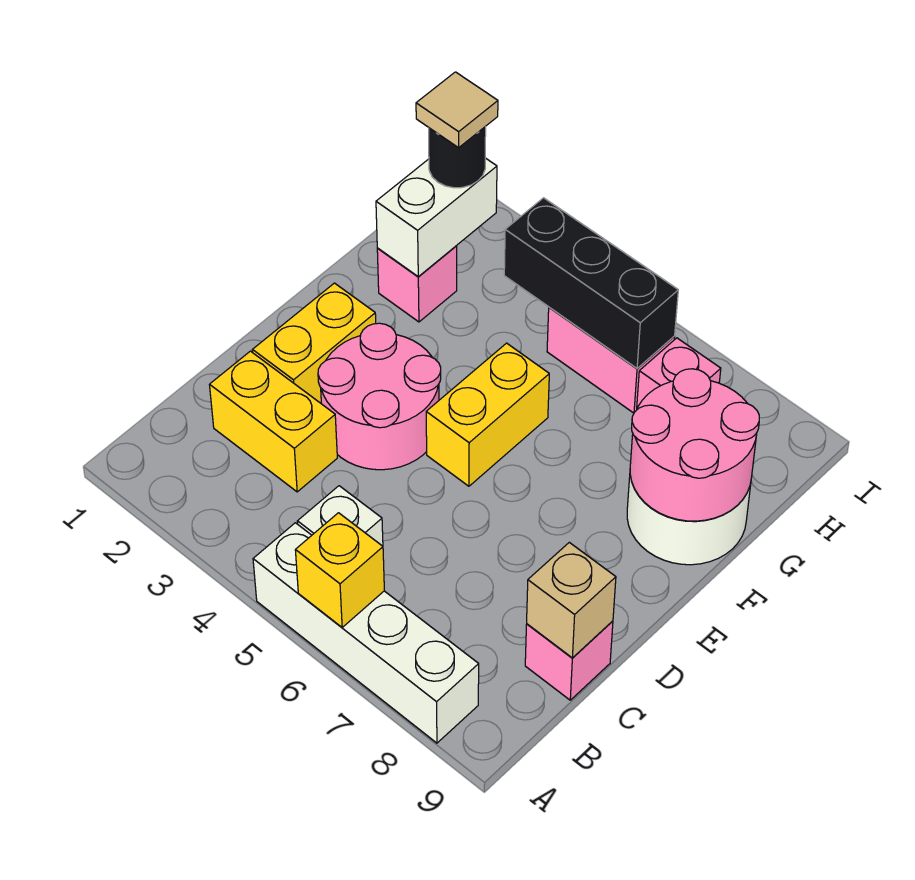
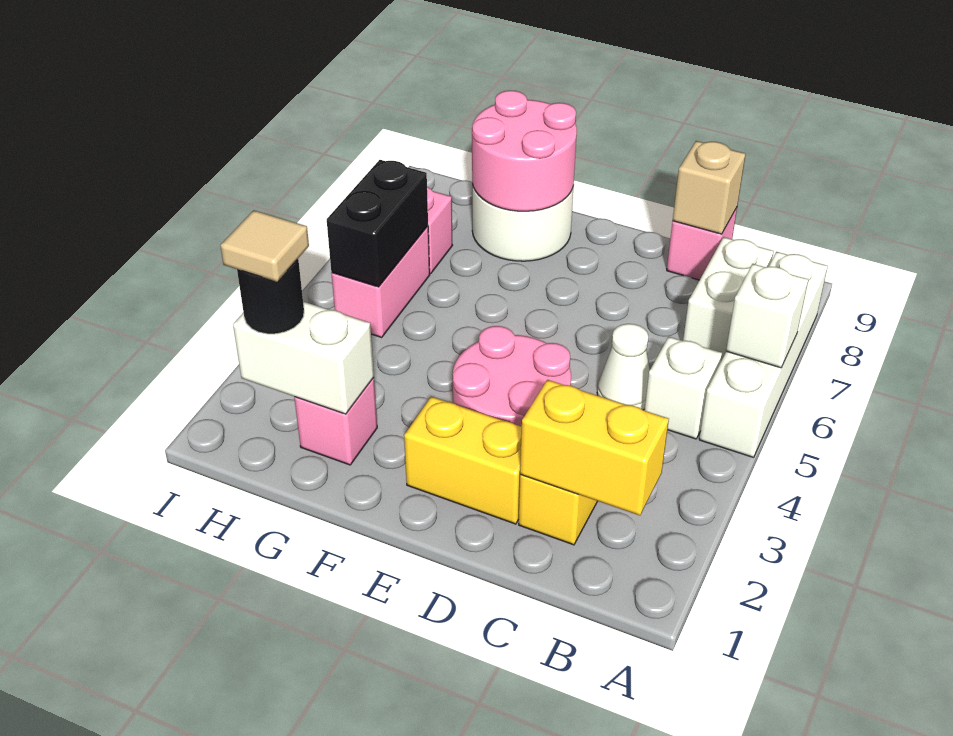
yellow brick A6 level 2 -> white brick A6 level 2
none -> white brick B7:B8 level 1
none -> white cone C5 level 1
yellow brick E5:F5 level 1 -> yellow brick B2:C2 level 2
black brick H4:H6 level 2 -> black brick H5:H6 level 2

